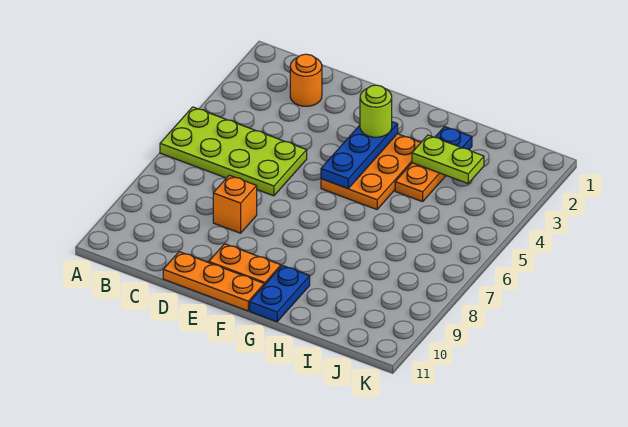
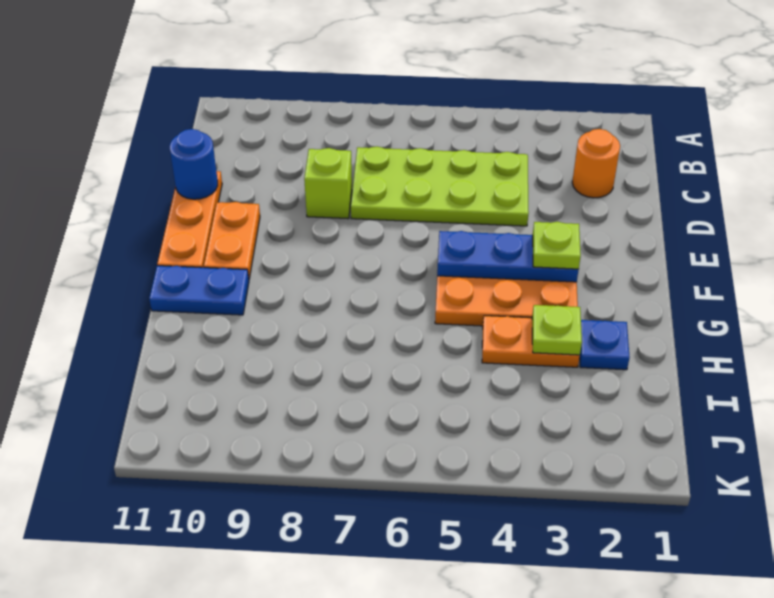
lime plate A5:D6 level 1 -> lime plate C4:D7 level 1
orange brick D8 level 1 -> lime brick D8 level 1
none -> blue round brick D11 level 2
lime round brick F3 level 3 -> lime plate F3 level 3
lime plate H3:I3 level 2 -> lime plate H3 level 2

